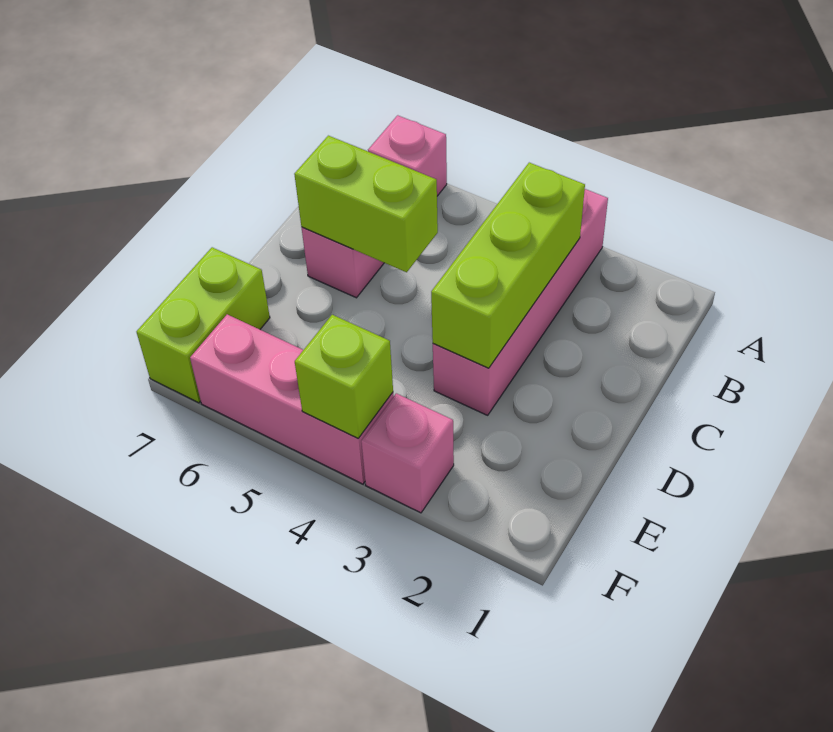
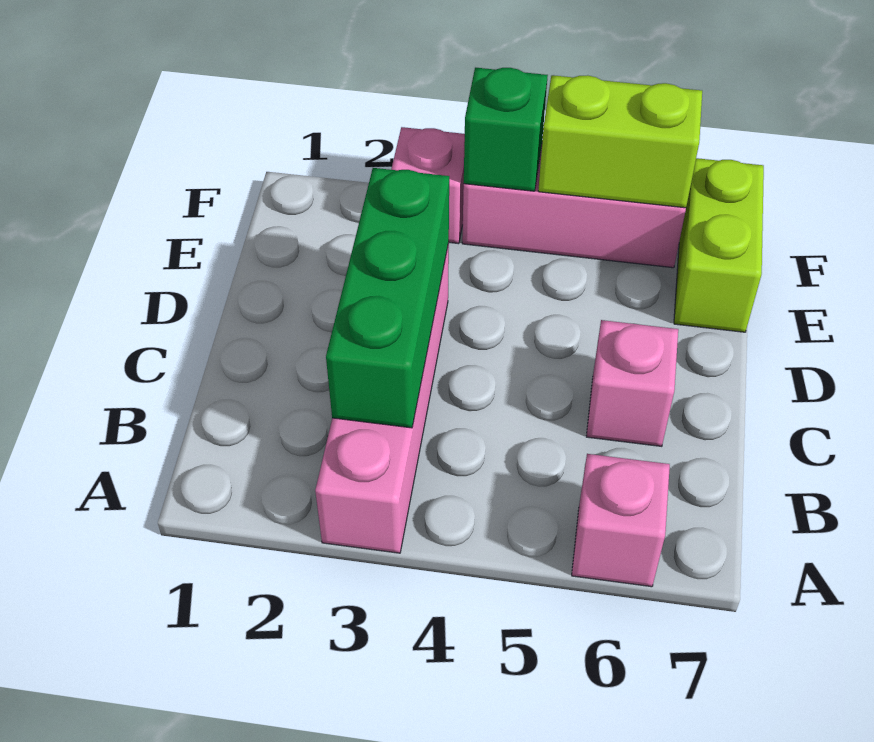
lime brick B3:D3 level 2 -> green brick B3:D3 level 2
lime brick C5:C6 level 2 -> lime brick F5:F6 level 2
lime brick F4 level 2 -> green brick F4 level 2

